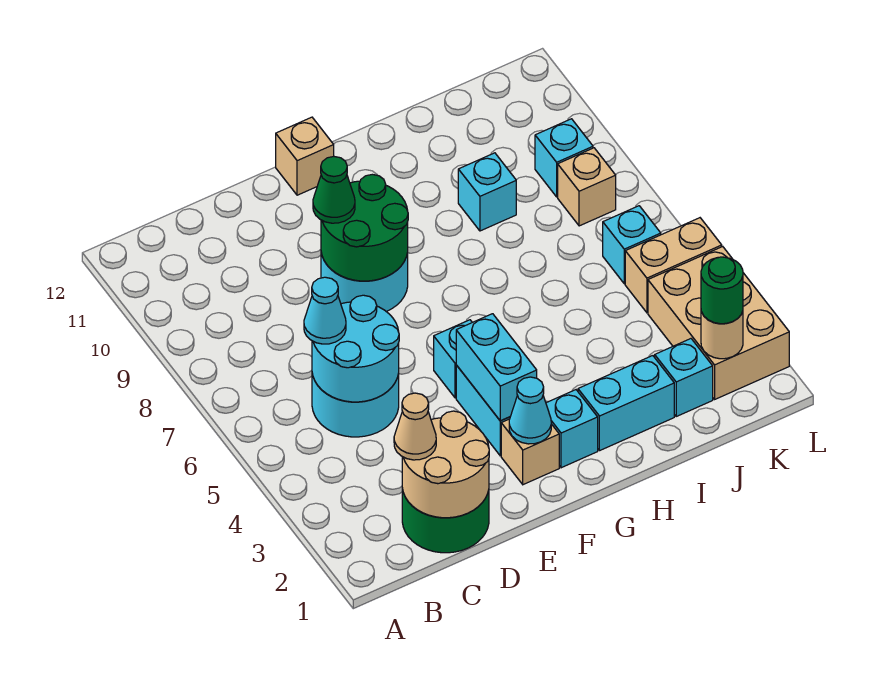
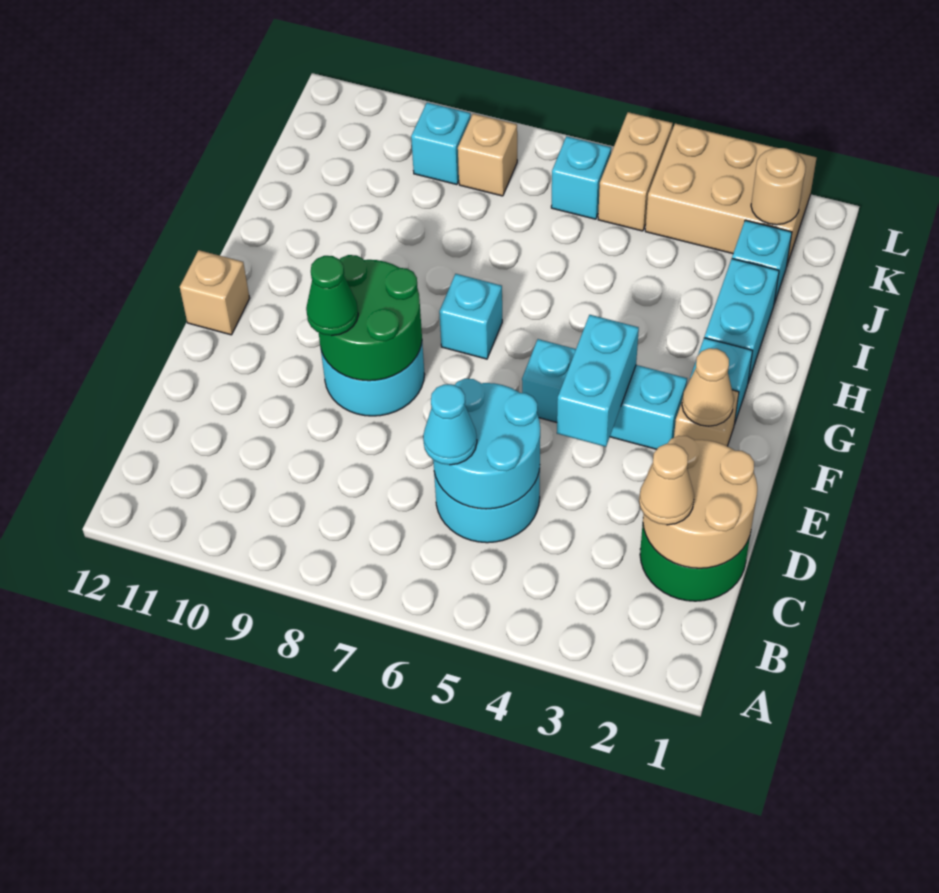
cyan cone F2 level 2 -> tan cone F2 level 2
cyan brick F3:F4 level 2 -> cyan brick E4:F4 level 2
cyan brick I9 level 1 -> cyan brick G7 level 1
green round brick K2 level 3 -> none

